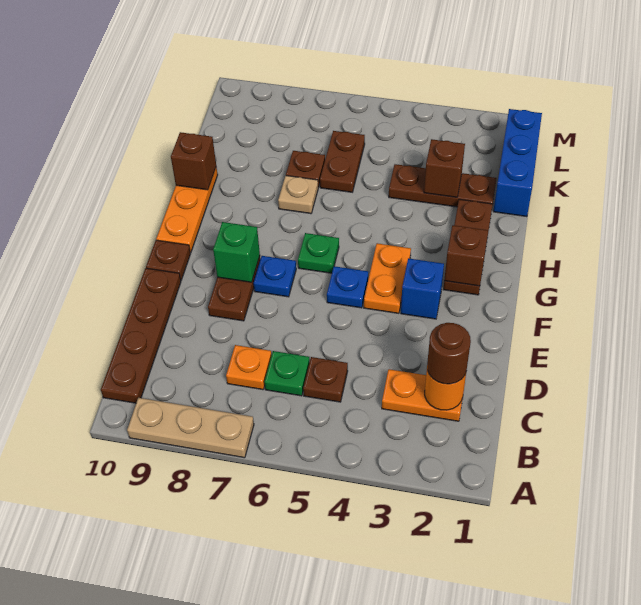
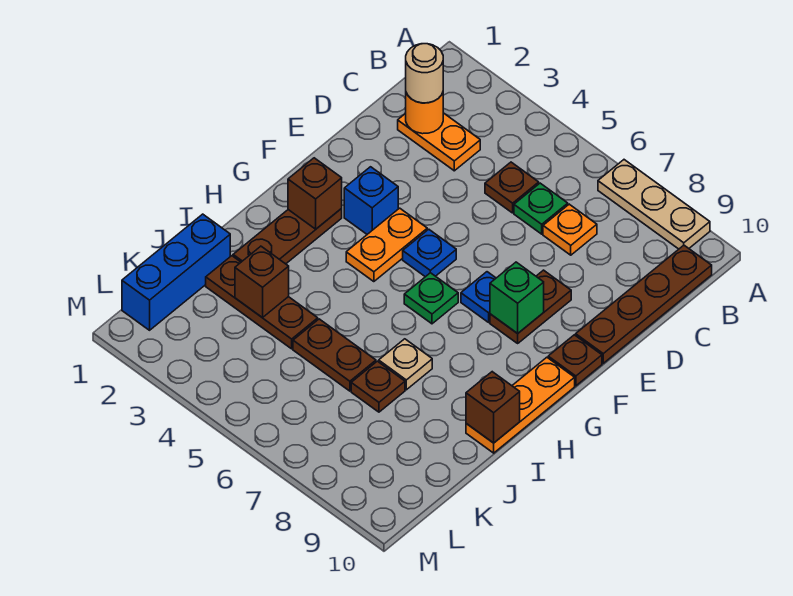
brown round brick C2 level 3 -> tan round brick C2 level 3
brown plate J6:K6 level 1 -> brown plate J5:J6 level 1

